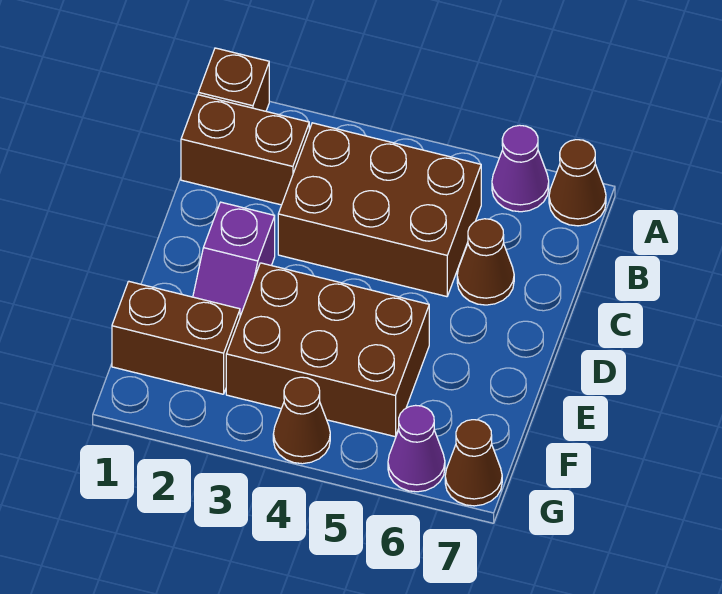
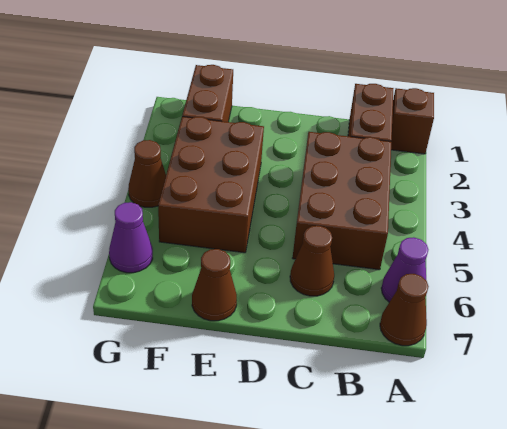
purple slope D2:E2 level 1 top D -> none
brown cone G7 level 1 -> brown cone E7 level 1

